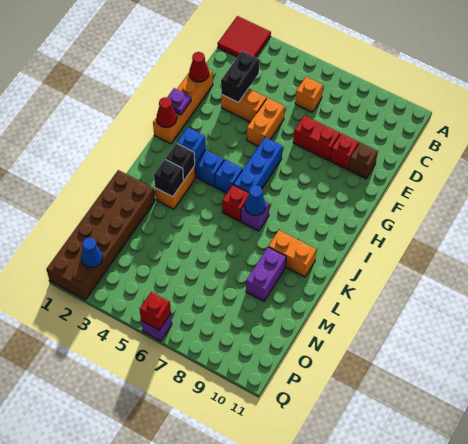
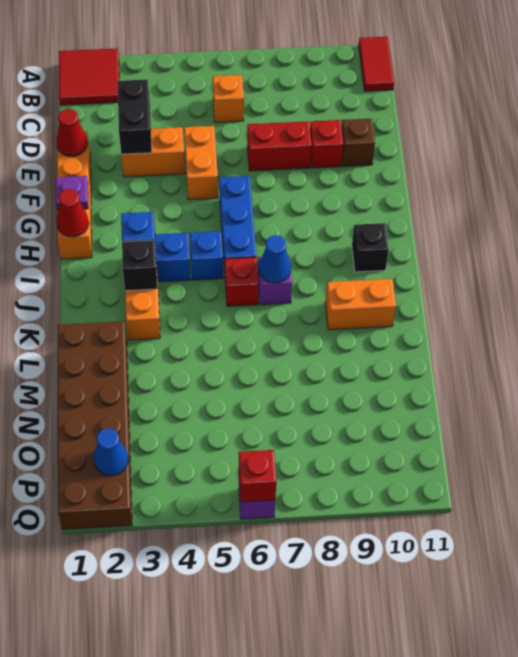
none -> red tile A11:B11 level 1
black brick K3 level 2 -> black brick I10 level 1
purple brick L9:M9 level 1 -> none

